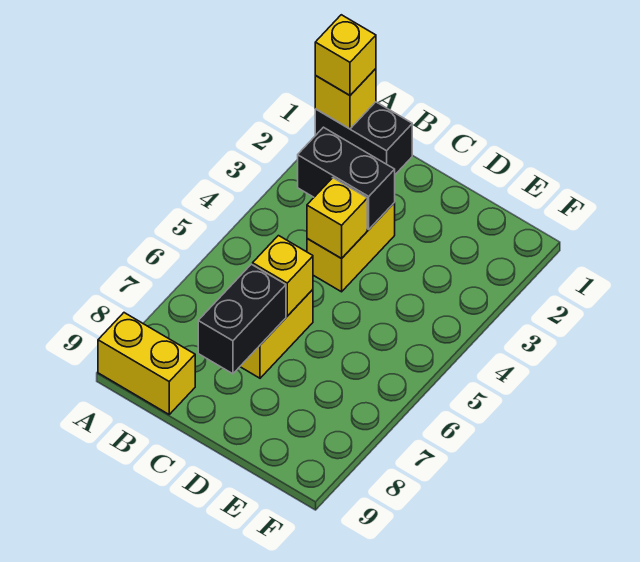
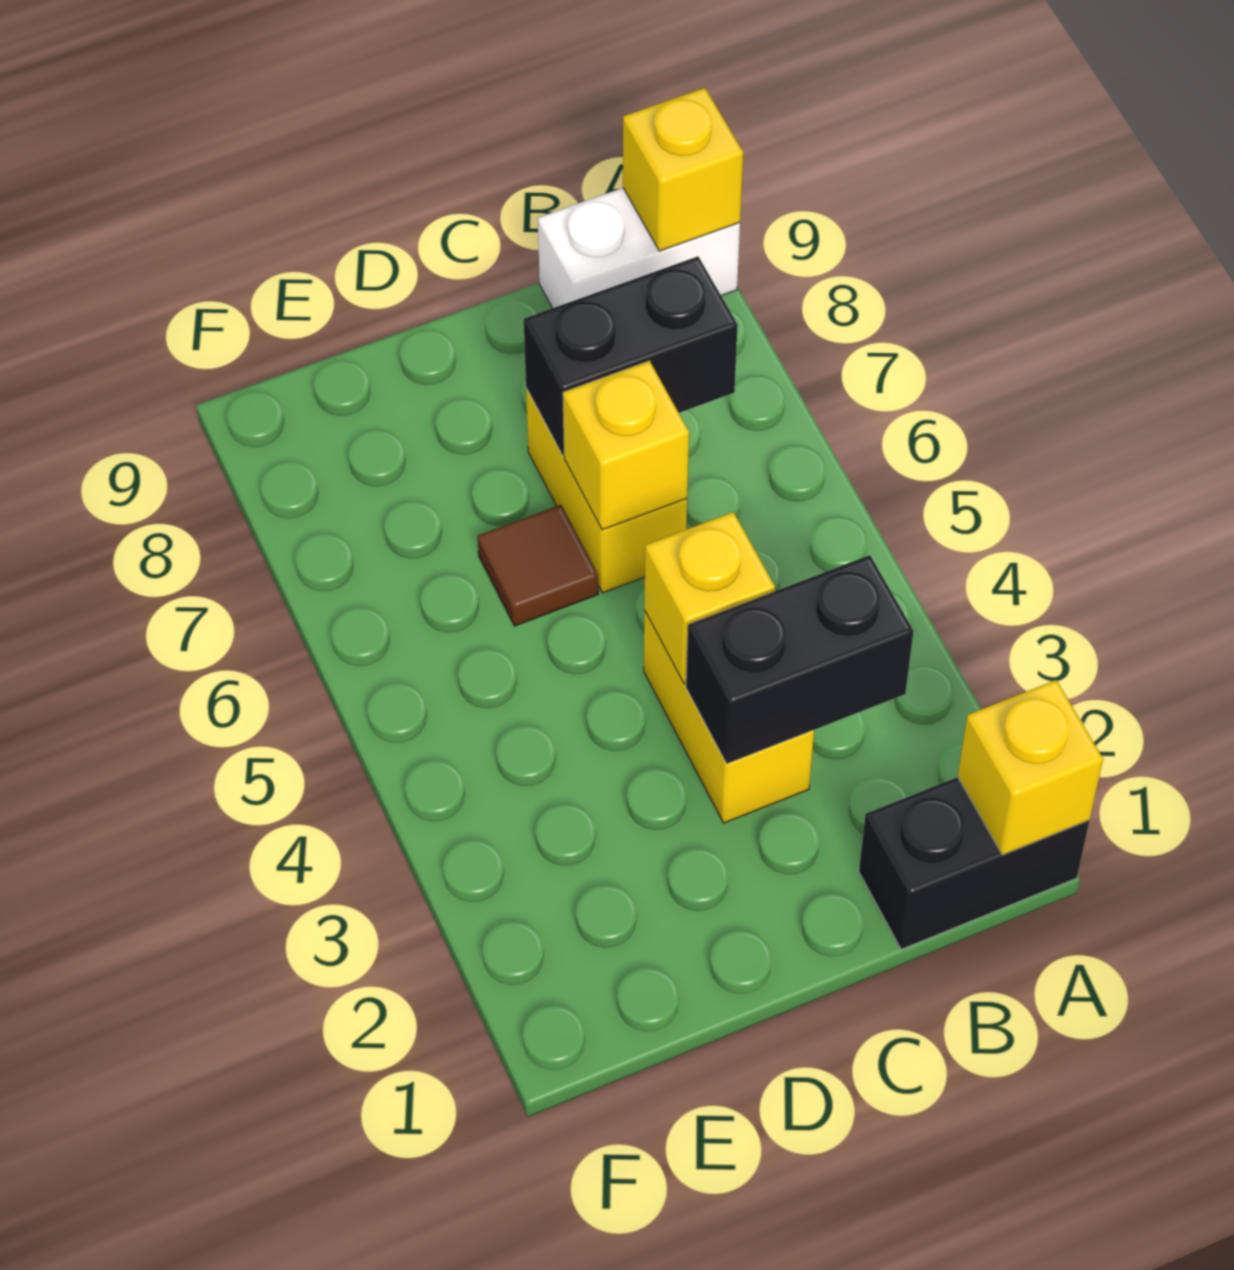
yellow brick A1 level 3 -> yellow brick A9 level 2
yellow brick A9:B9 level 1 -> white brick A9:B9 level 1
black brick C7:C8 level 2 -> black brick B7:C7 level 2
none -> brown tile D6 level 1

